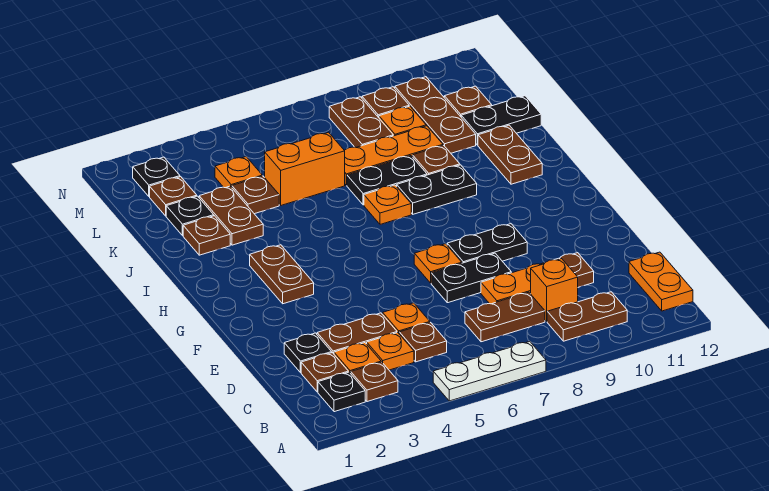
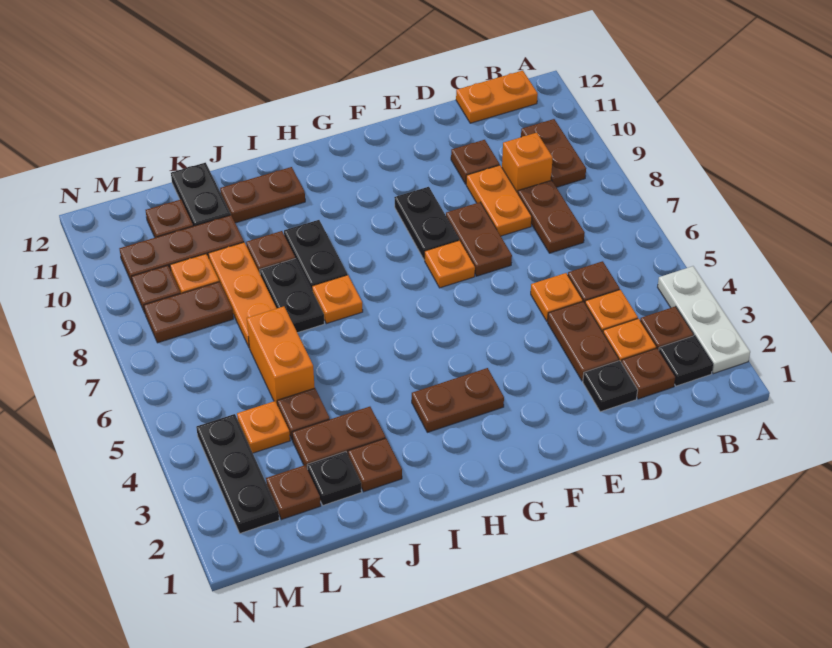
white plate A5:A7 level 1 -> white plate A2:A4 level 1
black plate E7:E8 level 1 -> brown plate E7:E8 level 1
black plate M2 level 1 -> black plate M2:M4 level 1

